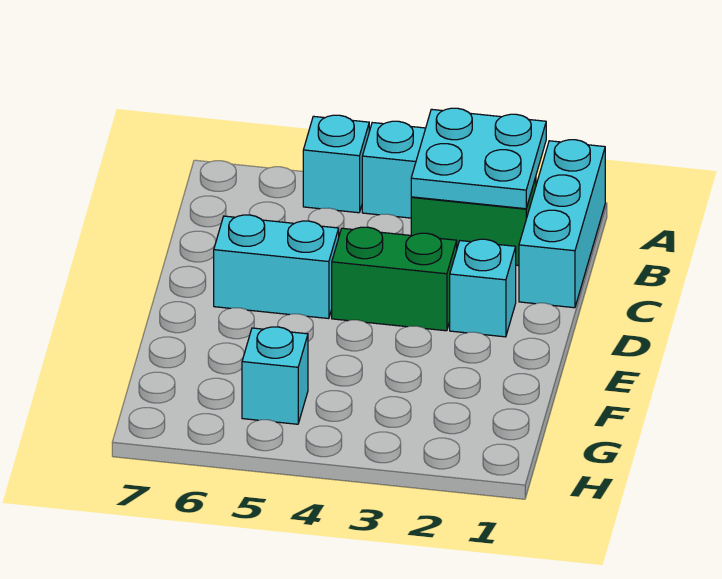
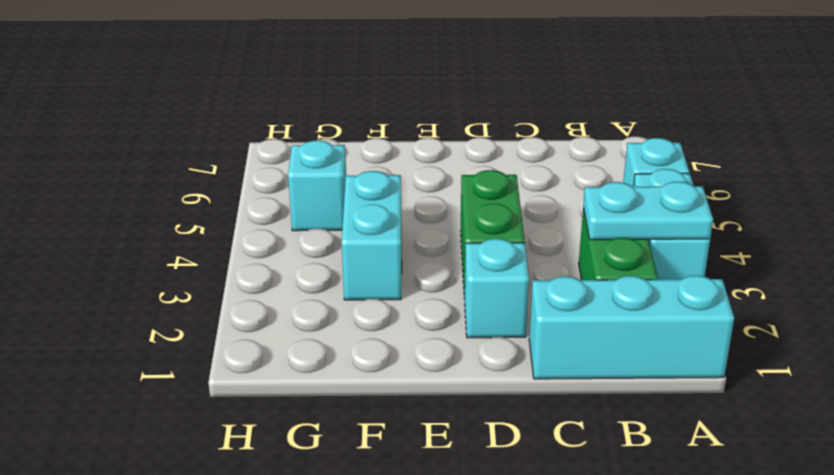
cyan plate A2:B3 level 2 -> cyan plate A3:B3 level 2
cyan brick D5:D6 level 1 -> cyan brick F3:F4 level 1

